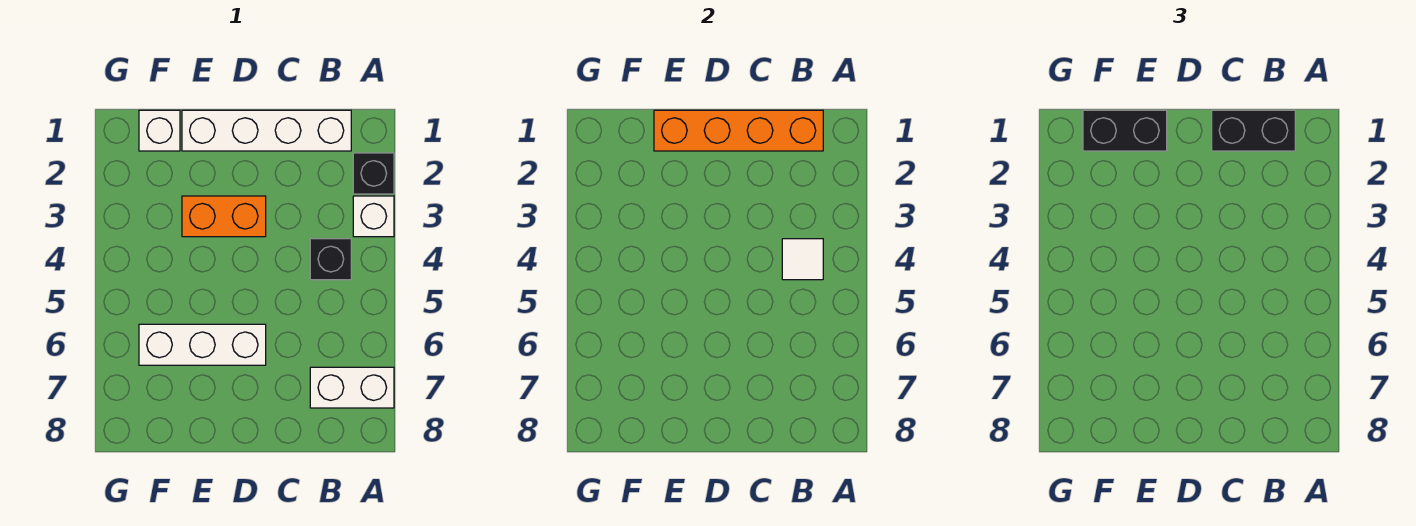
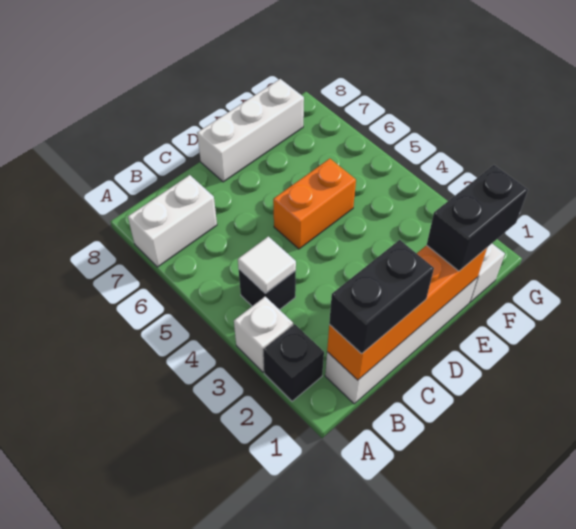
orange brick D3:E3 level 1 -> orange brick D5:E5 level 1
white brick D6:F6 level 1 -> white brick D8:F8 level 1

